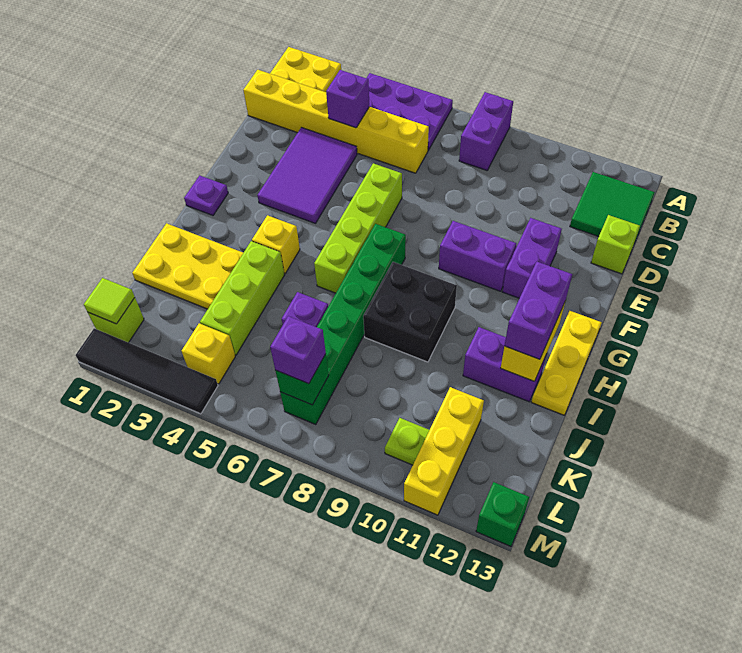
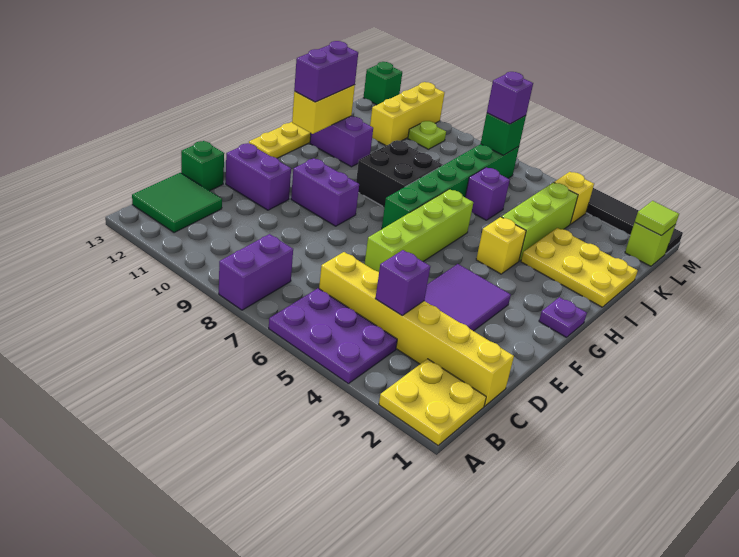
lime brick D13 level 1 -> green brick D13 level 1
purple brick E11:F11 level 1 -> purple brick E11:E12 level 1

